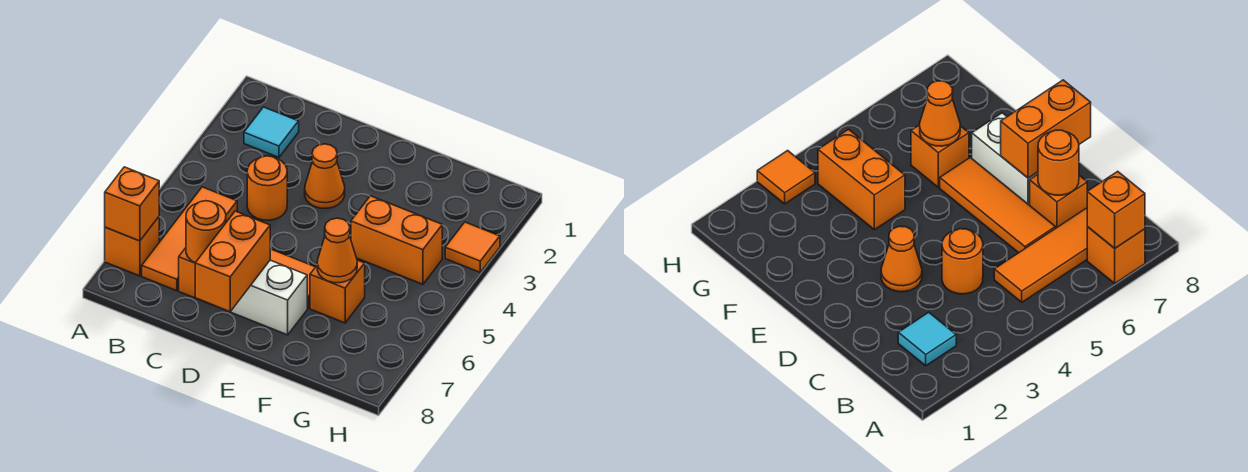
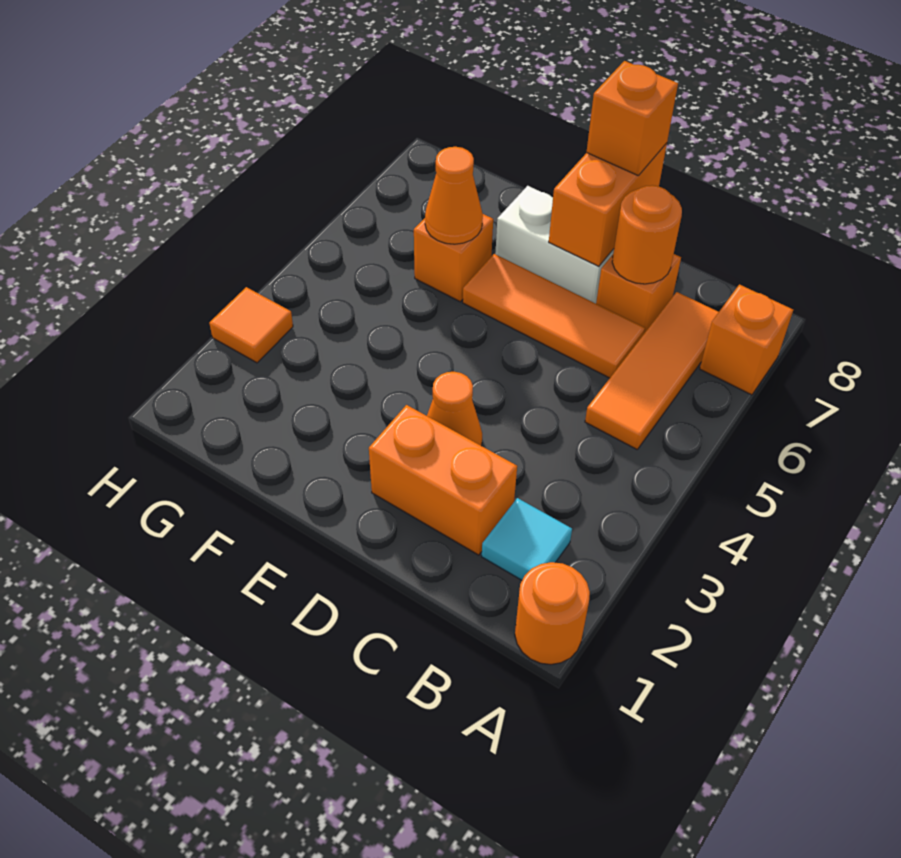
orange brick A7 level 2 -> orange brick D8 level 3
orange round brick C4 level 1 -> orange round brick A1 level 1
orange brick F4:G4 level 1 -> orange brick C2:D2 level 1

